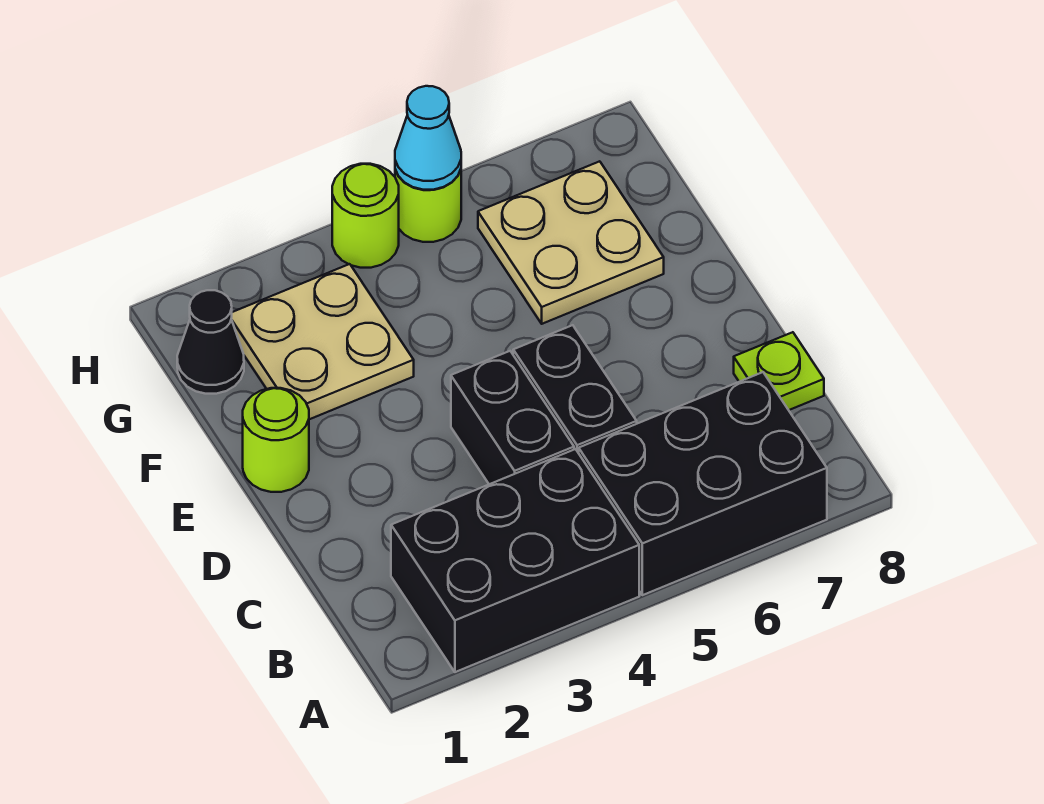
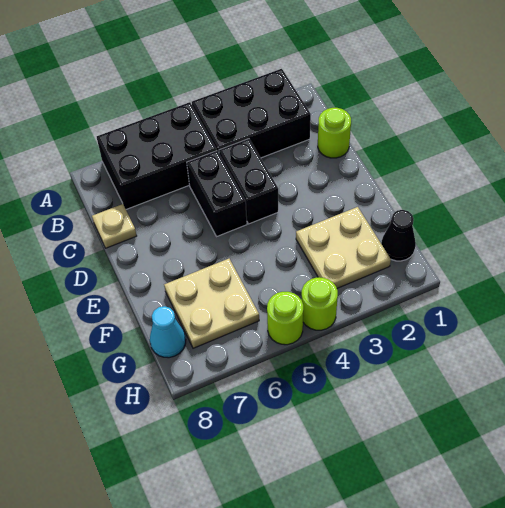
lime plate C8 level 1 -> tan plate C8 level 1
lime round brick E1 level 1 -> lime round brick C1 level 1
cyan cone H5 level 2 -> cyan cone G8 level 1

